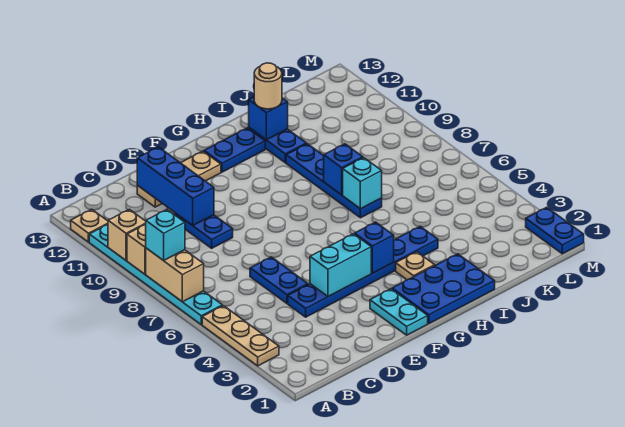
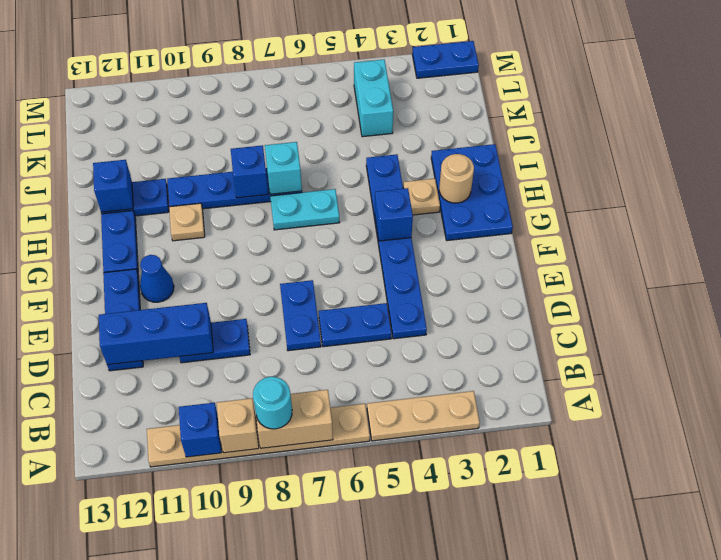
cyan plate A6:A11 level 1 -> tan plate A6:A11 level 1
cyan brick A8 level 3 -> cyan round brick A8 level 3
tan brick A10 level 2 -> blue brick A10 level 2
tan plate A12 level 1 -> tan plate H10 level 1
none -> blue plate D7:E7 level 1
tan plate D12:F12 level 1 -> blue plate D12:F12 level 1
cyan brick E4:F4 level 2 -> cyan brick K4:L4 level 1
cyan plate F1:F2 level 1 -> cyan plate H6:H7 level 1
none -> blue cone F11 level 1
tan round brick I12 level 3 -> tan round brick H2 level 2

